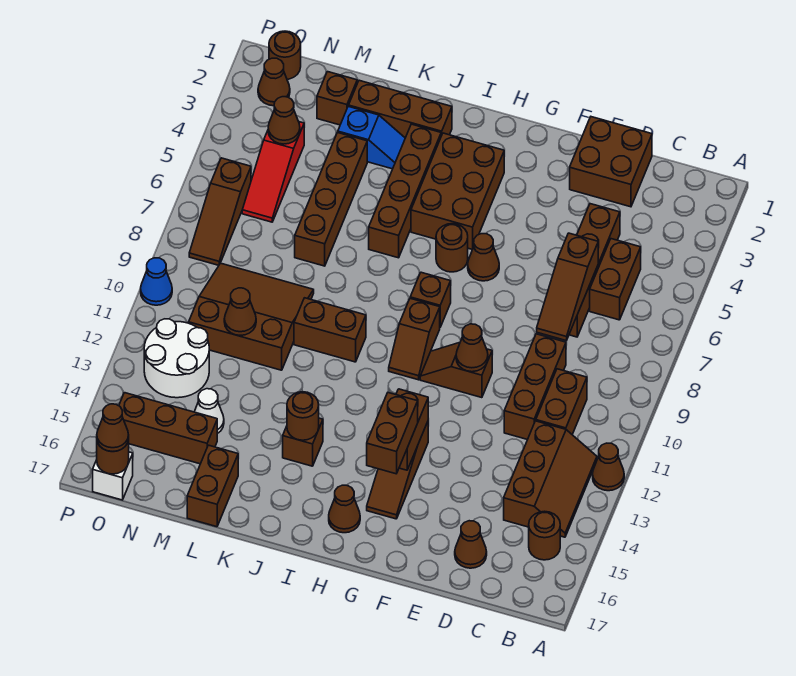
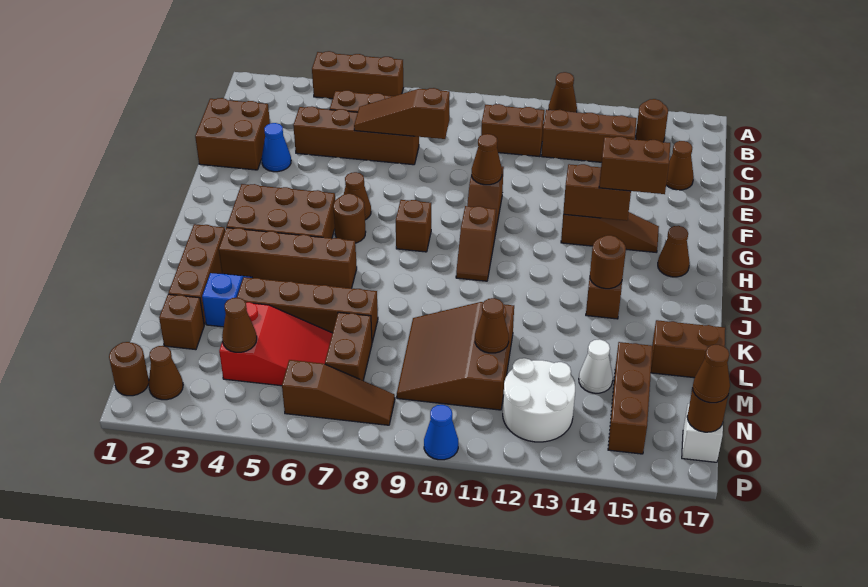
brown slope D6:D8 level 2 top 6 -> brown slope D6:D8 level 2 top 8
brown brick D9:D11 level 1 -> brown brick A4:A6 level 1
none -> blue cone E3 level 1
brown slope H9:H10 level 1 top 9 -> brown slope H10:I10 level 1 top H
brown brick J10:K10 level 1 -> brown brick M7:N7 level 1
red slope N4:N6 level 1 top 4 -> red slope M4:N6 level 1 top 4

